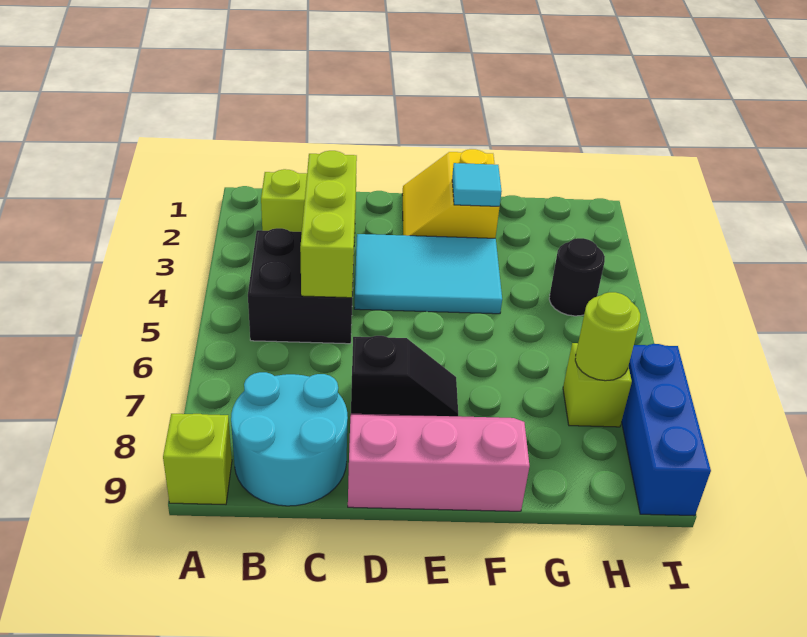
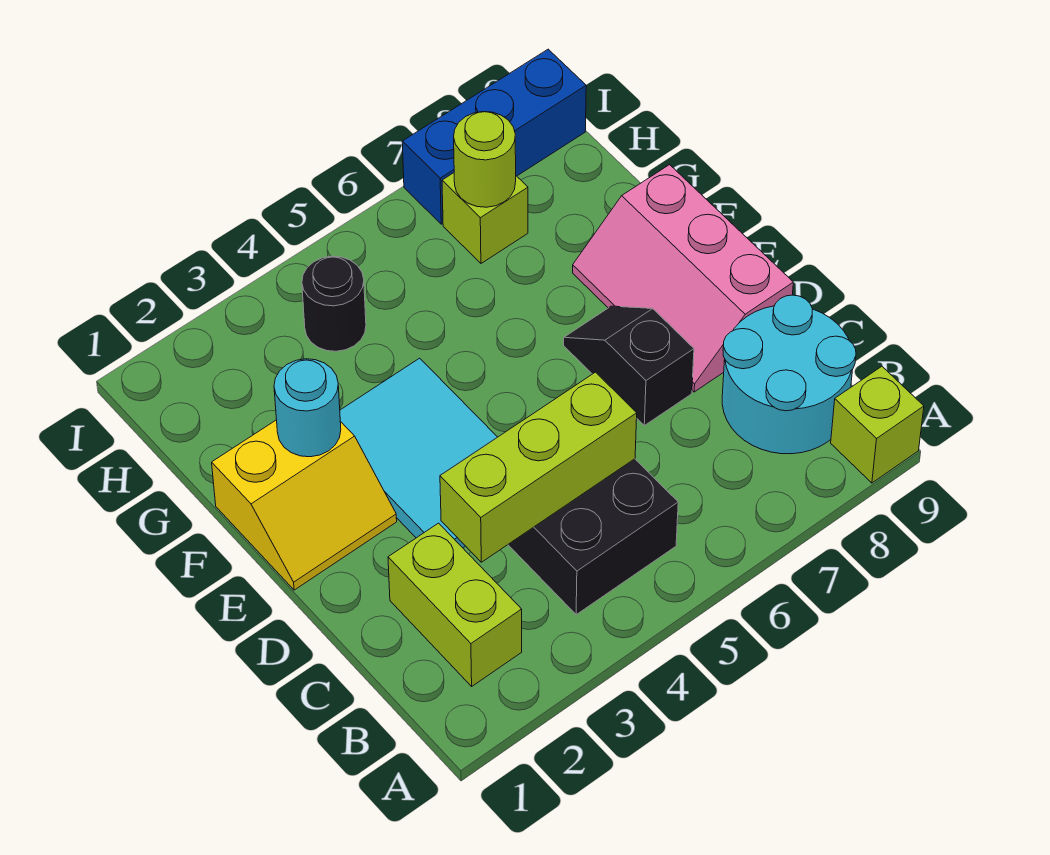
cyan tile F2 level 2 -> cyan round brick F2 level 2

